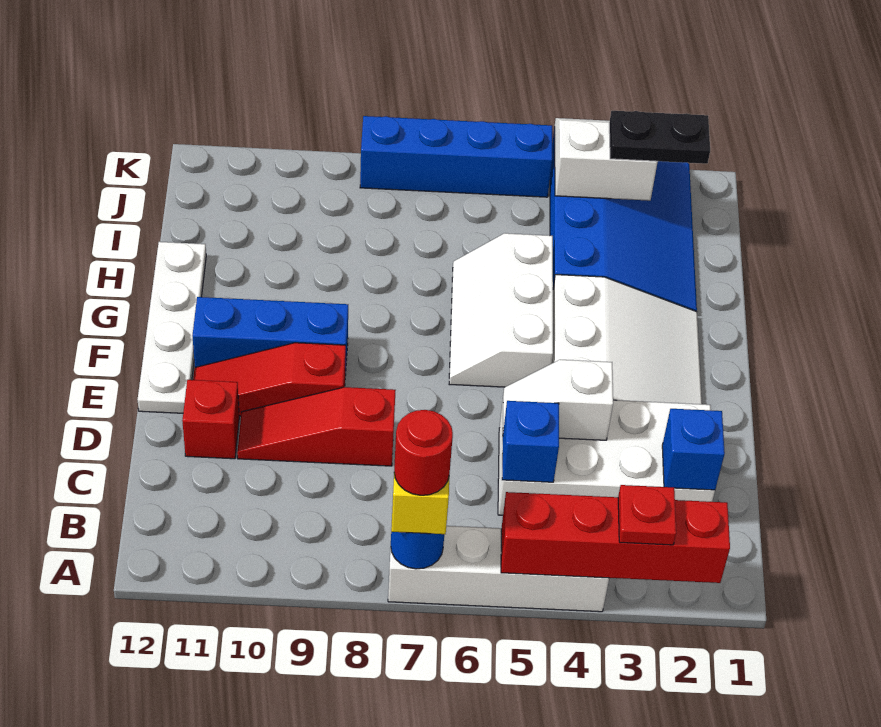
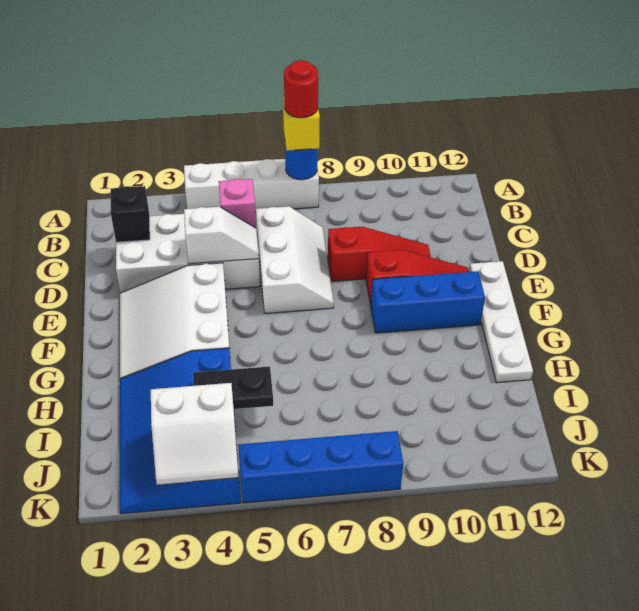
red brick A2:A5 level 2 -> none
red plate A3 level 3 -> none
blue brick C2 level 2 -> black brick C2 level 2
blue brick C5 level 2 -> pink brick C5 level 2
red brick D11 level 1 -> none
white slope F5:H6 level 1 top 5 -> white slope C6:E7 level 1 top 6
black plate J2:J3 level 3 -> black plate I4:I5 level 2

